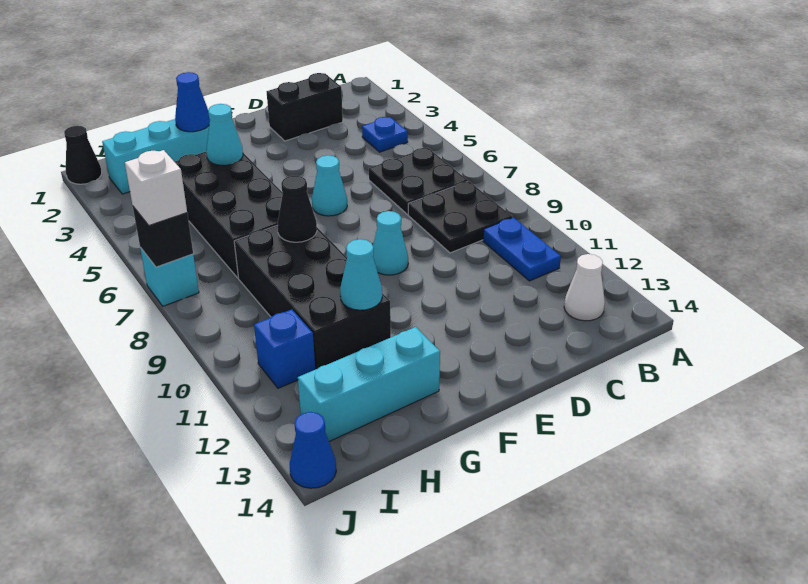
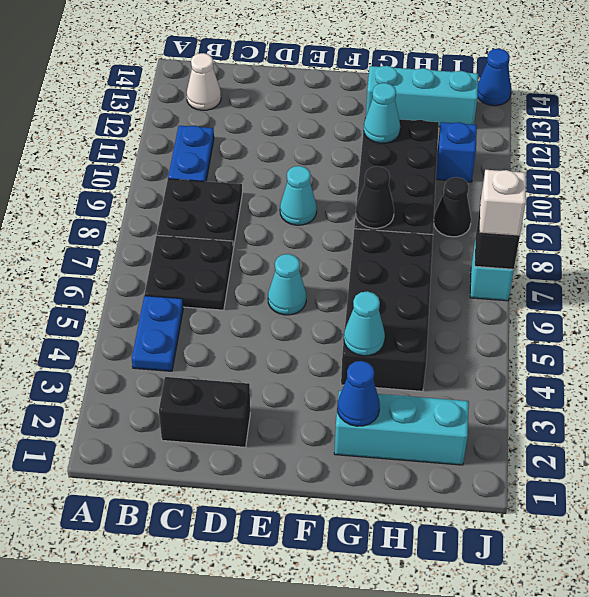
blue plate B4 level 1 -> blue plate B4:B5 level 1
black cone J1 level 1 -> black cone I9 level 1

